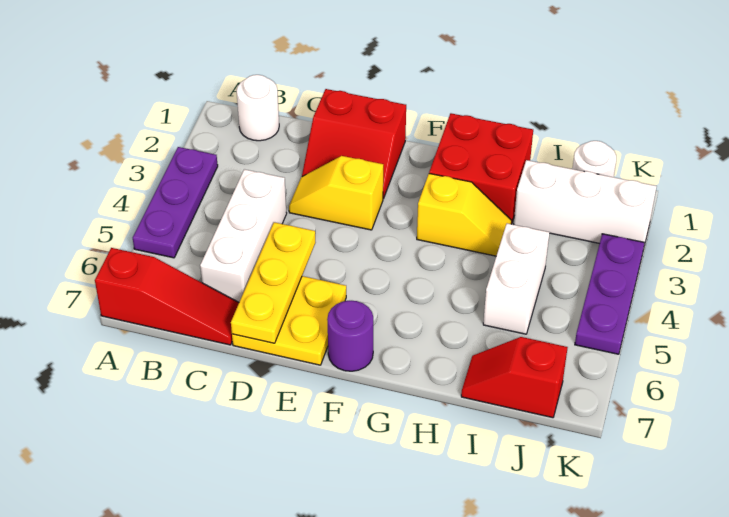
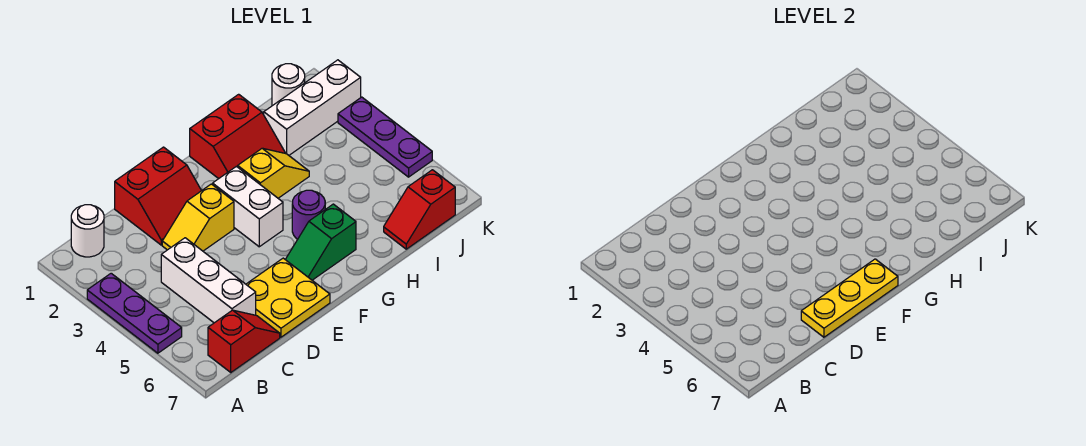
red slope A7:C7 level 1 top A -> red slope B7:C7 level 1 top B
yellow plate D5:D7 level 2 -> yellow plate D7:F7 level 2
none -> green slope F6:G6 level 1 top G
purple round brick F7 level 1 -> purple round brick G5 level 1
red brick G1:H2 level 1 -> red slope G1:H2 level 1 top 1
white brick I4:I5 level 1 -> white brick F3:F4 level 1

